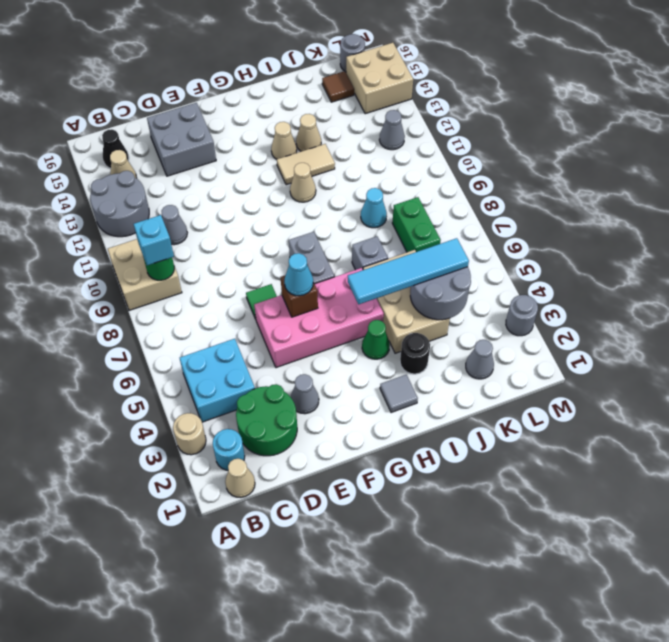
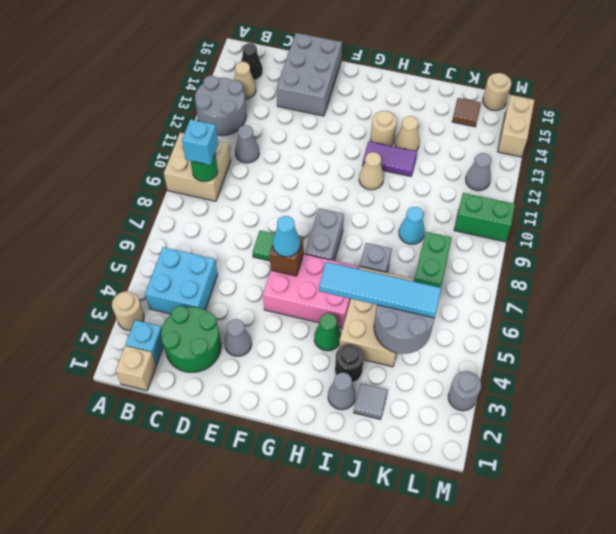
tan cone B1 level 1 -> tan brick B1 level 1
cyan round brick B2 level 1 -> cyan brick B2 level 1
grey brick D14:E15 level 1 -> grey brick D14:E16 level 1
pink brick E5:H6 level 1 -> pink brick F5:H6 level 1
grey tile H2 level 1 -> grey tile J2 level 1
tan tile H12:I12 level 1 -> purple tile H12:I12 level 1
tan cone H13 level 1 -> tan round brick H13 level 1
grey cone K2 level 1 -> grey cone I2 level 1
none -> green brick L10:M10 level 1
tan brick L14:M15 level 1 -> tan brick M14:M15 level 1
grey round brick L16 level 1 -> tan round brick L16 level 1

